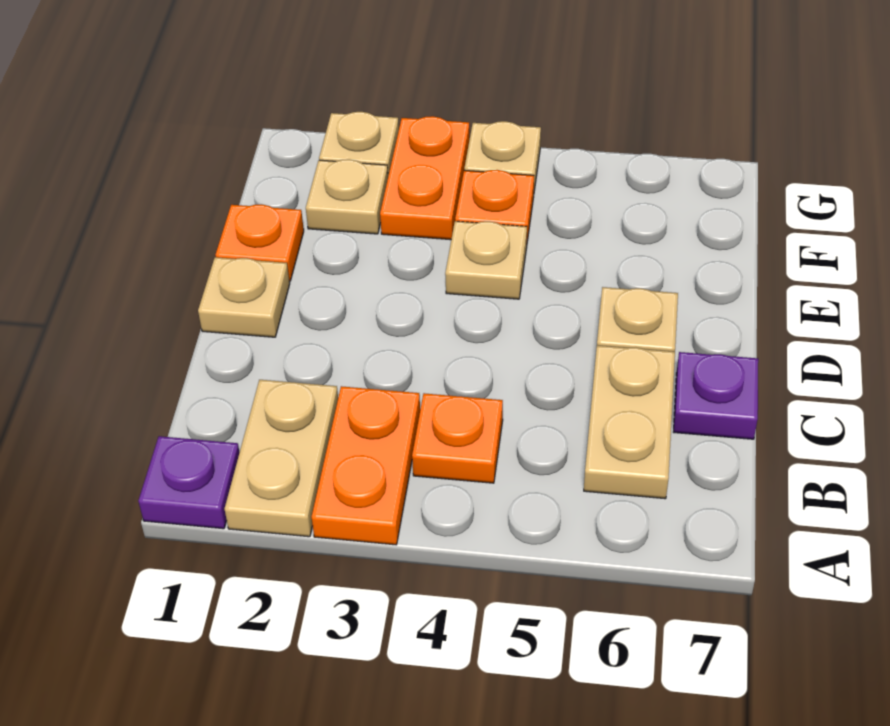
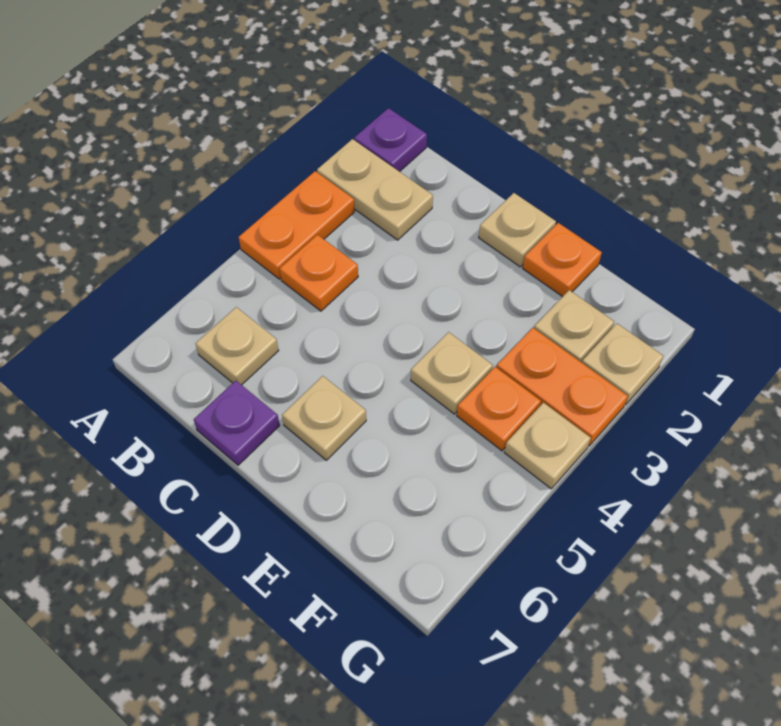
orange plate A3:B3 level 1 -> orange plate A3:A4 level 1
tan plate B6:C6 level 1 -> tan plate B6 level 1

